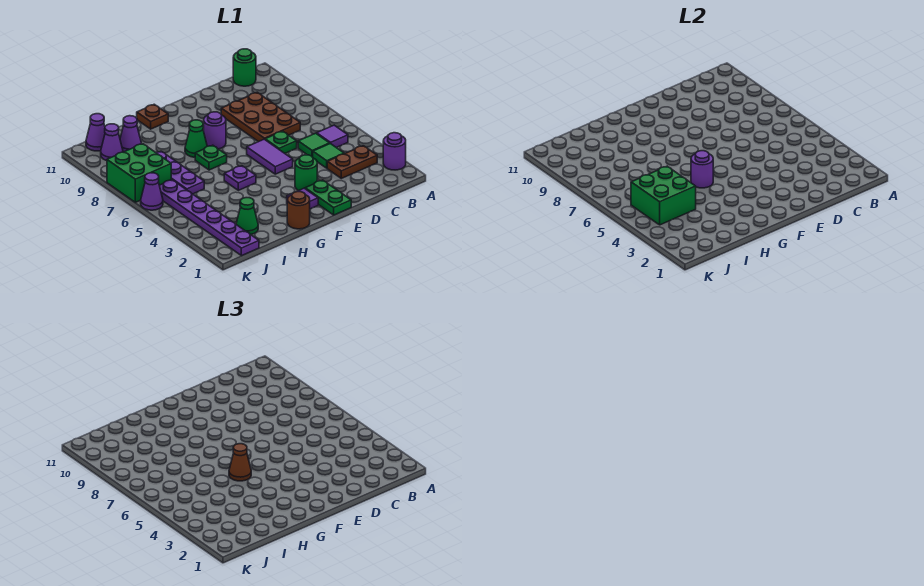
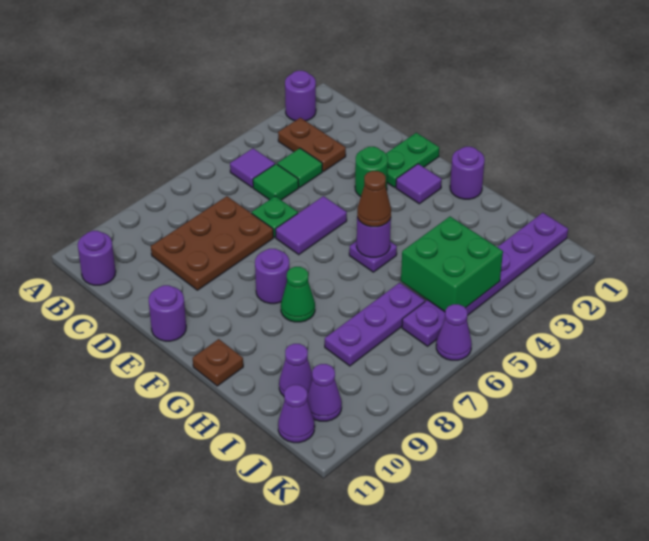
green round brick B11 level 1 -> purple round brick B11 level 1
none -> purple round brick E11 level 1
brown round brick G1 level 1 -> purple round brick G1 level 1
green plate G7 level 1 -> none
green cone I2 level 1 -> none
green brick J7:K8 level 1 -> none

